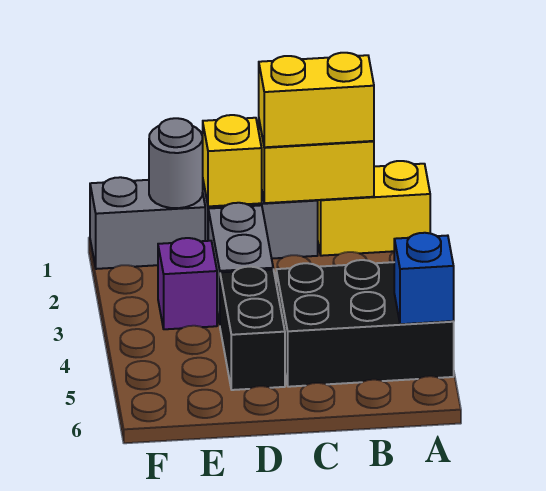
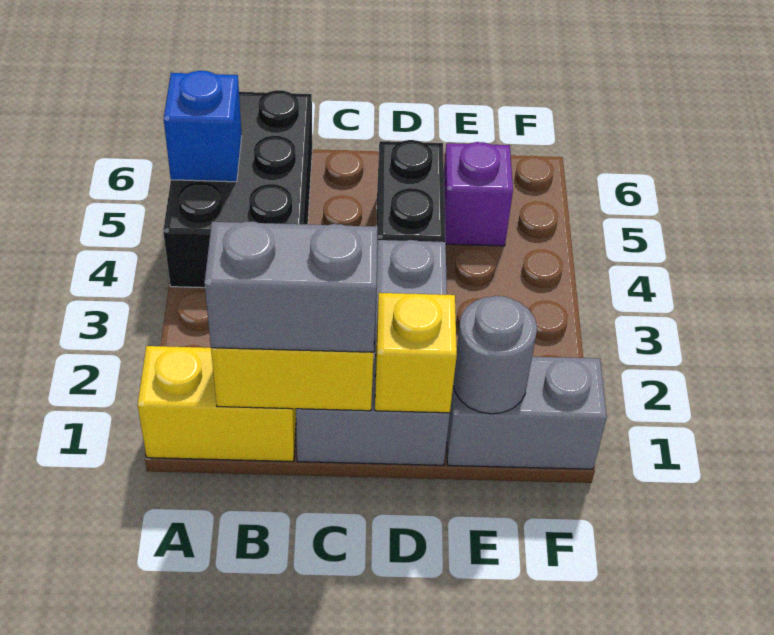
black brick A4:C5 level 1 -> black brick A4:B6 level 1
yellow brick B1:C1 level 3 -> grey brick B1:C1 level 3
purple brick E3 level 1 -> purple brick E5 level 1

